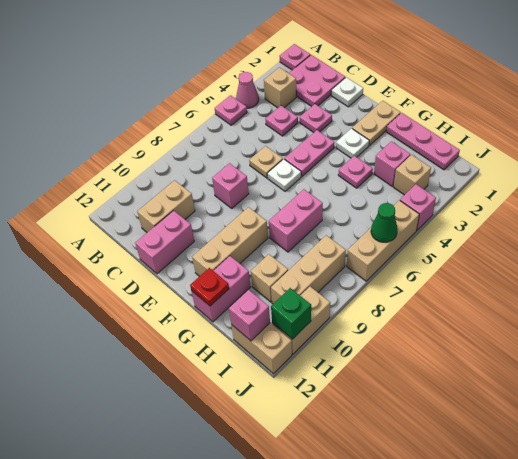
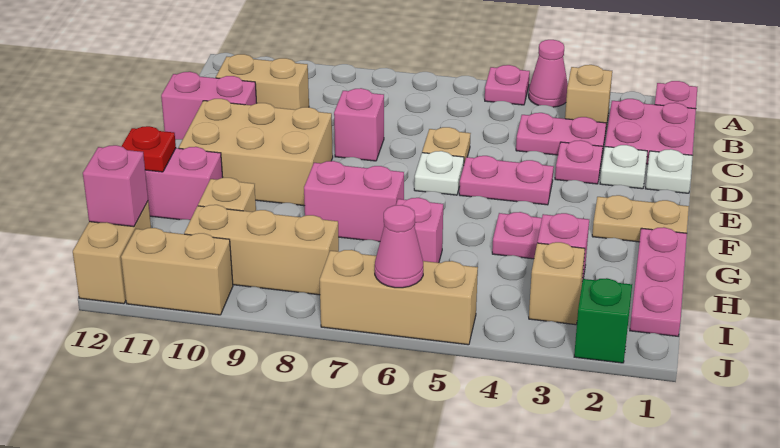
pink plate C4 level 1 -> pink plate C3:C4 level 1
white plate F3 level 1 -> white plate D2 level 1
tan brick F9:F11 level 1 -> tan brick E9:F11 level 1
pink brick J4 level 1 -> pink brick H6 level 1
green cone J6 level 2 -> pink cone J6 level 2
green brick J11 level 2 -> green brick J2 level 1

